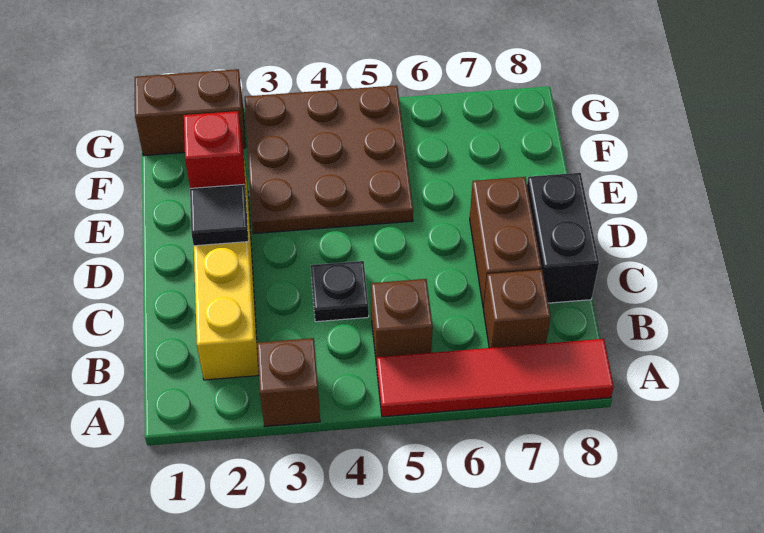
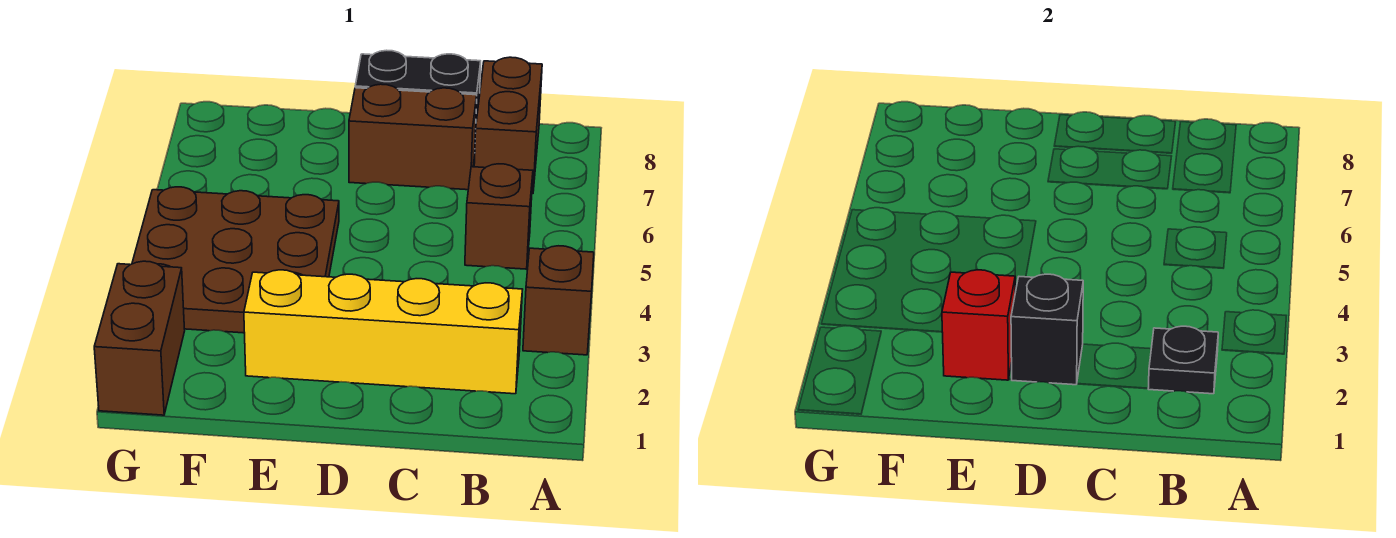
red tile A5:A8 level 1 -> none
brown brick B7 level 1 -> brown brick B7:B8 level 1
black plate C4 level 1 -> black plate B2 level 2
black tile D2 level 2 -> black brick D2 level 2

